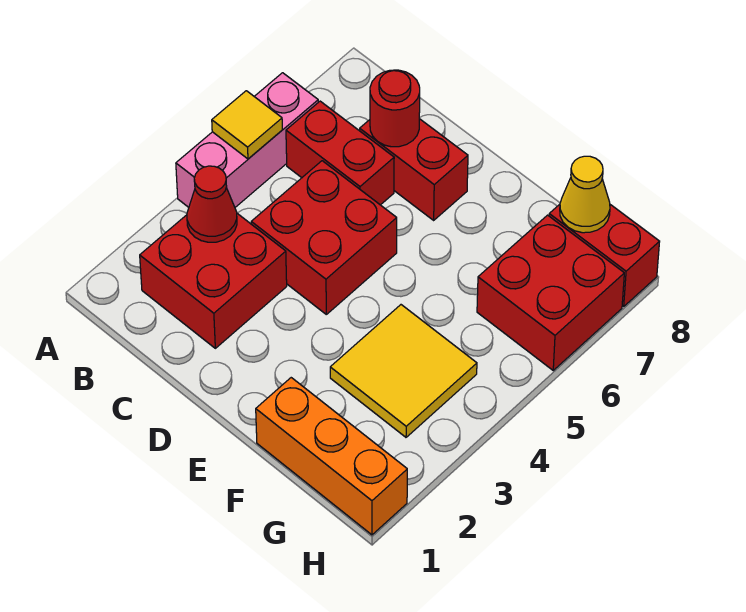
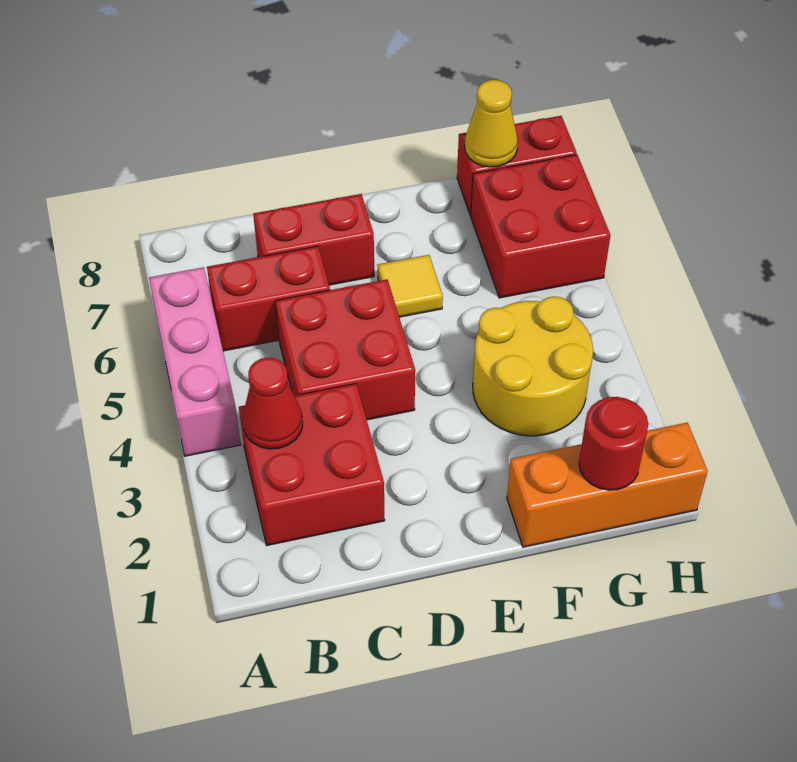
yellow tile A5 level 2 -> yellow tile E6 level 1
red round brick C7 level 2 -> red round brick G1 level 2
yellow tile F3:G4 level 1 -> yellow round brick F3:G4 level 1

